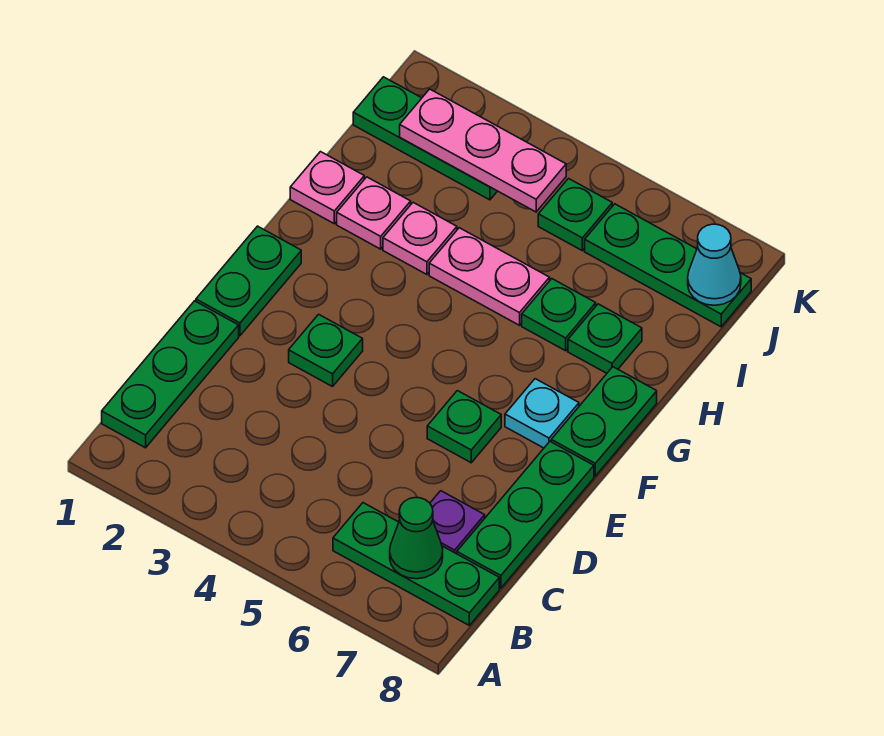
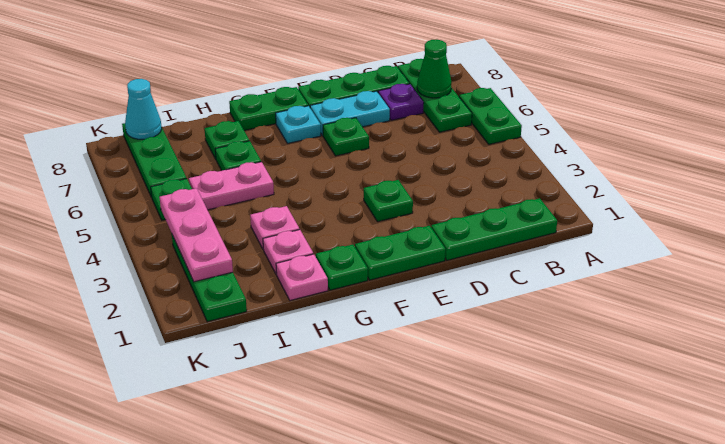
none -> green plate A5:A6 level 1
none -> cyan plate D7:E7 level 1
none -> green plate G1 level 1
pink plate H4:H5 level 1 -> pink plate H5:I5 level 1

